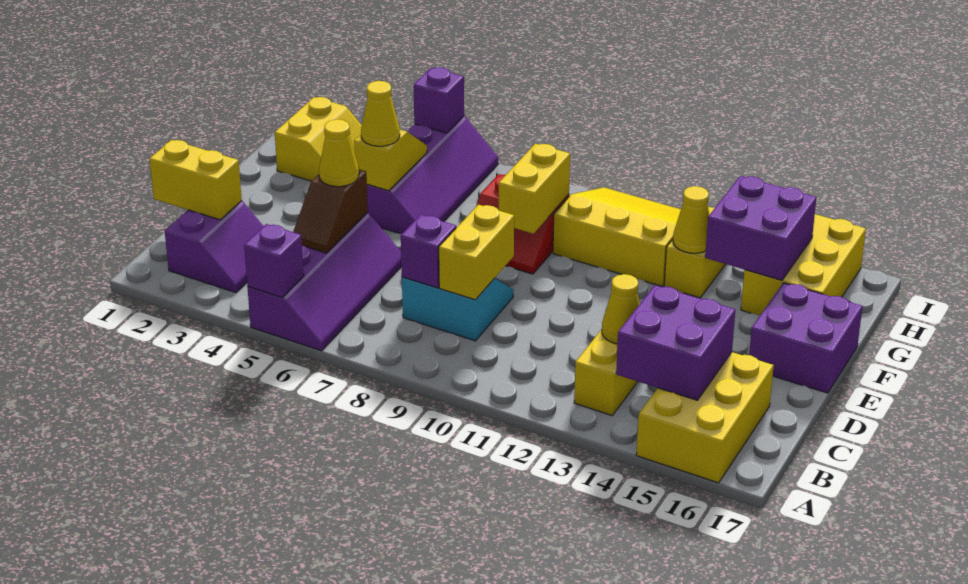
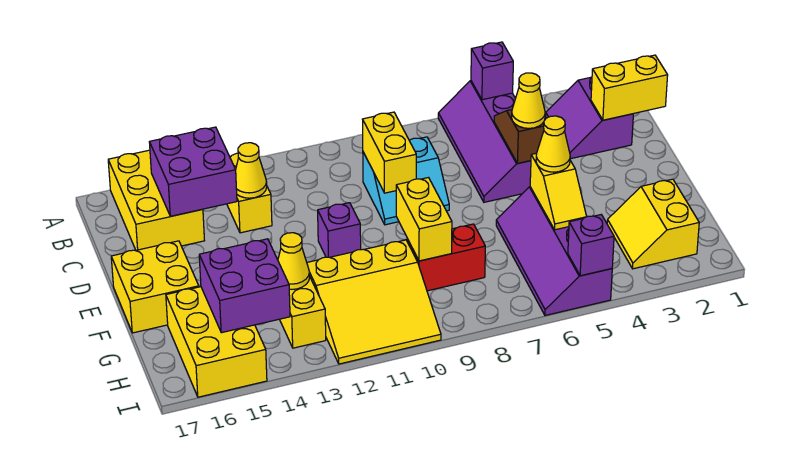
purple brick C8 level 2 -> purple brick E11 level 1
purple brick E16:F17 level 1 -> yellow brick E16:F17 level 1

